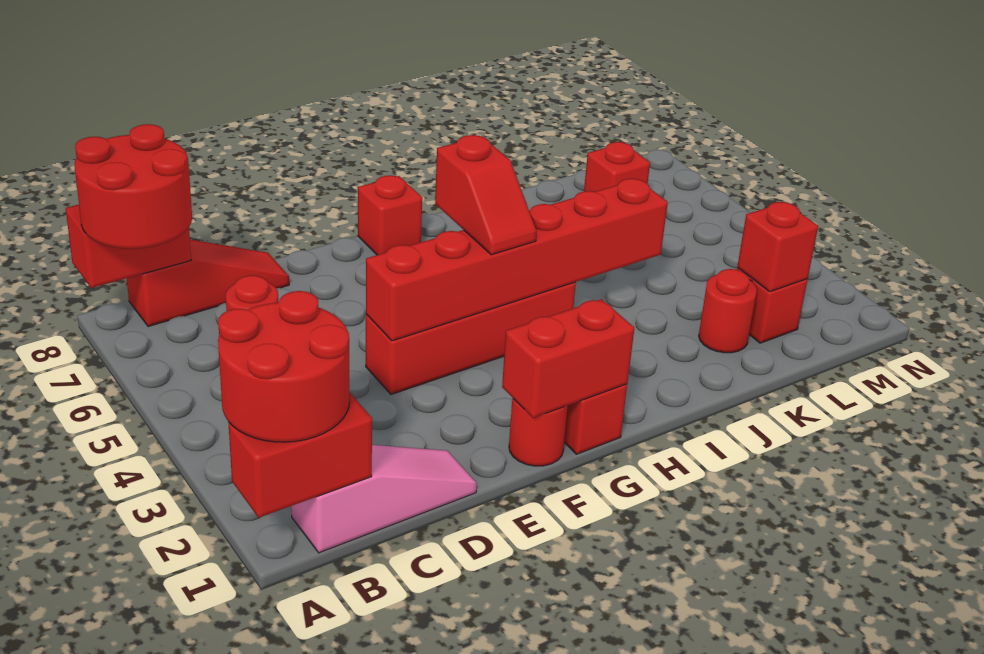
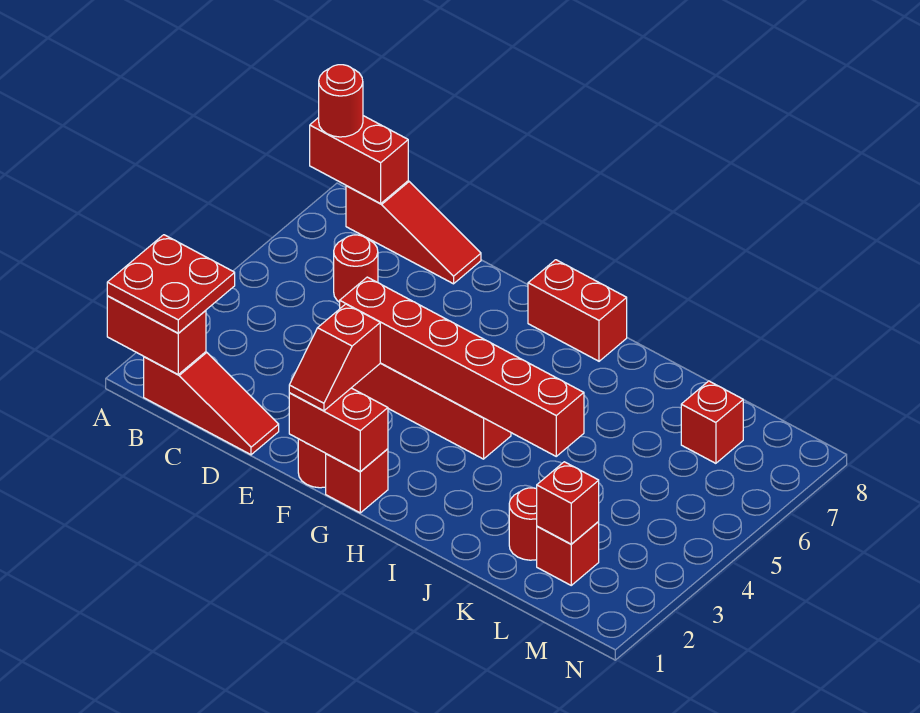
red round brick A1:B2 level 3 -> red plate A1:B2 level 3
red round brick A7:B8 level 3 -> red round brick A8 level 3
pink slope B1:D1 level 1 top B -> red slope B1:D1 level 1 top B
red slope G4:G5 level 3 top 5 -> red slope F1:F2 level 3 top 2
red brick G8 level 1 -> red brick G8:H8 level 1

